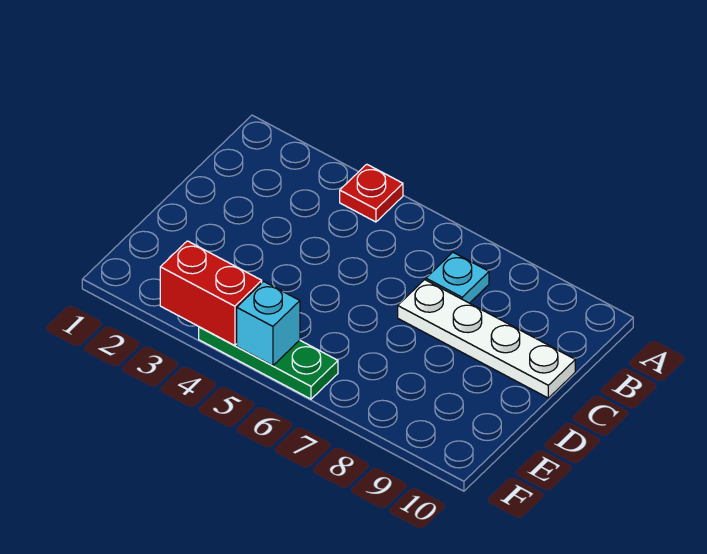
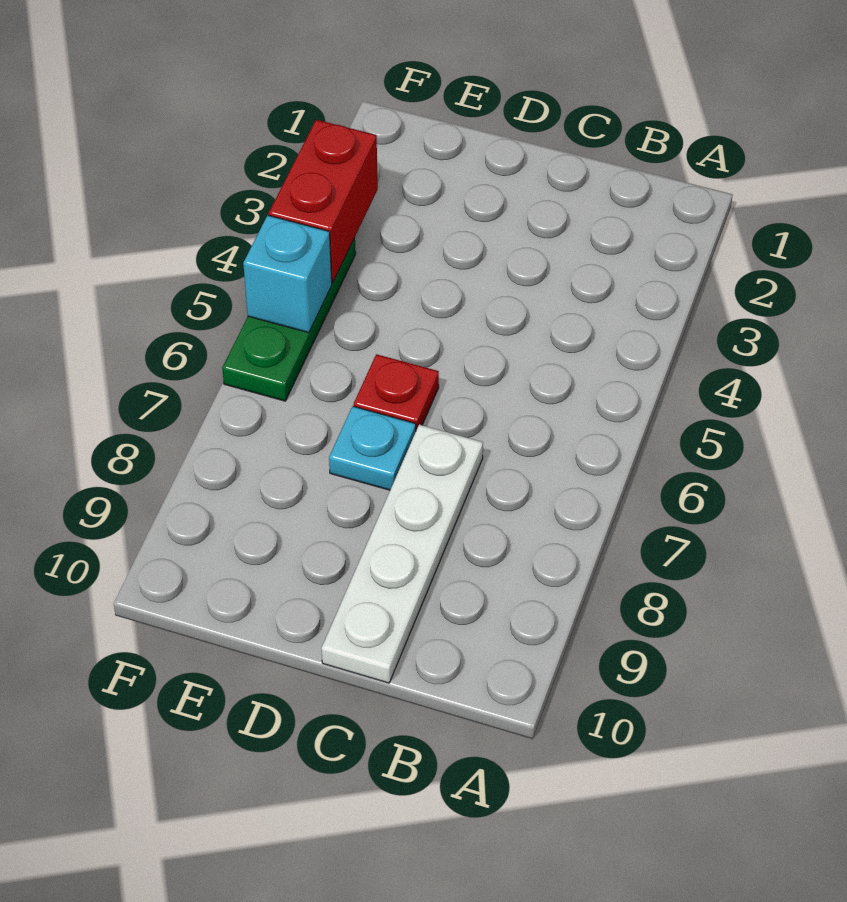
red plate A4 level 1 -> red plate D6 level 1
cyan plate B7 level 1 -> cyan plate D7 level 1

